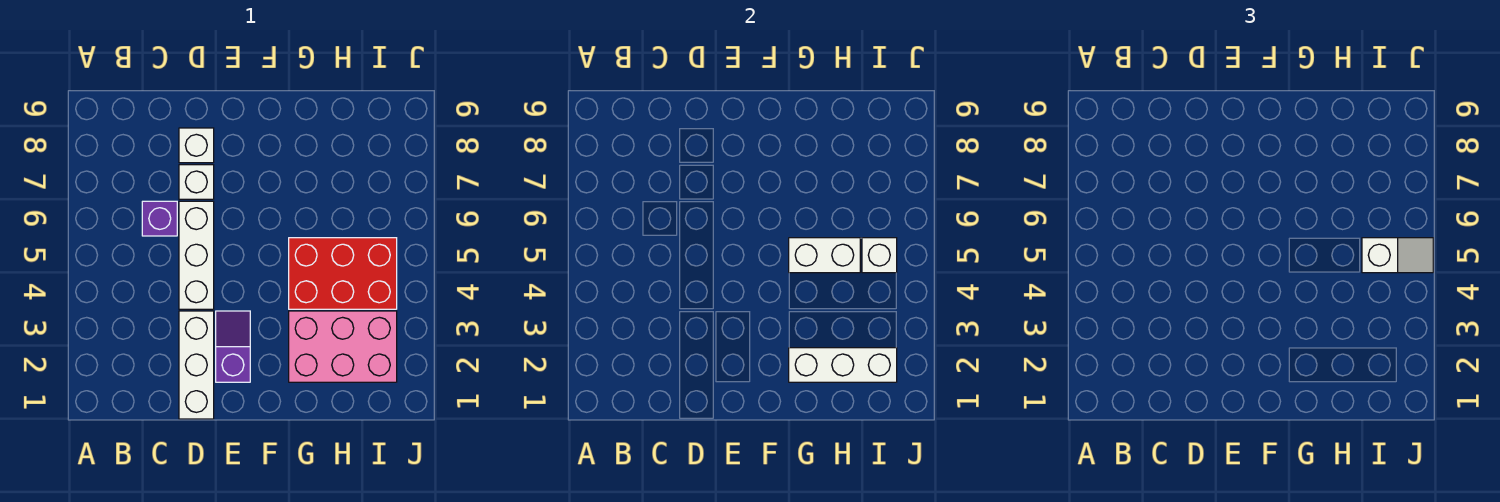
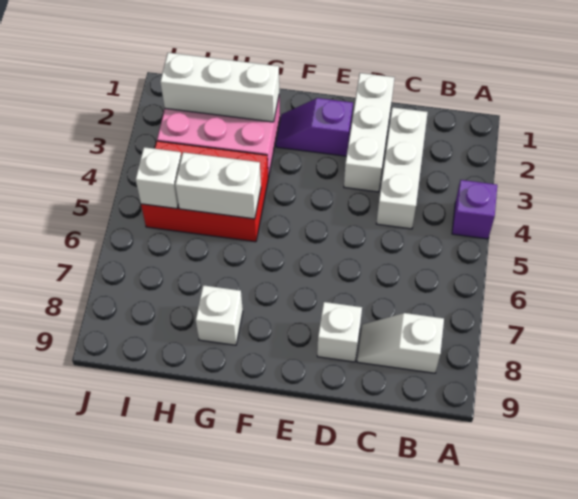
purple brick C6 level 1 -> purple brick A4 level 1
white brick D4:D6 level 1 -> white brick C2:C4 level 1
white brick D7 level 1 -> white brick G8 level 1
purple slope E2:E3 level 1 top 2 -> purple slope E2:F2 level 1 top E
white slope I5:J5 level 3 top I -> white slope B8:C8 level 1 top B

